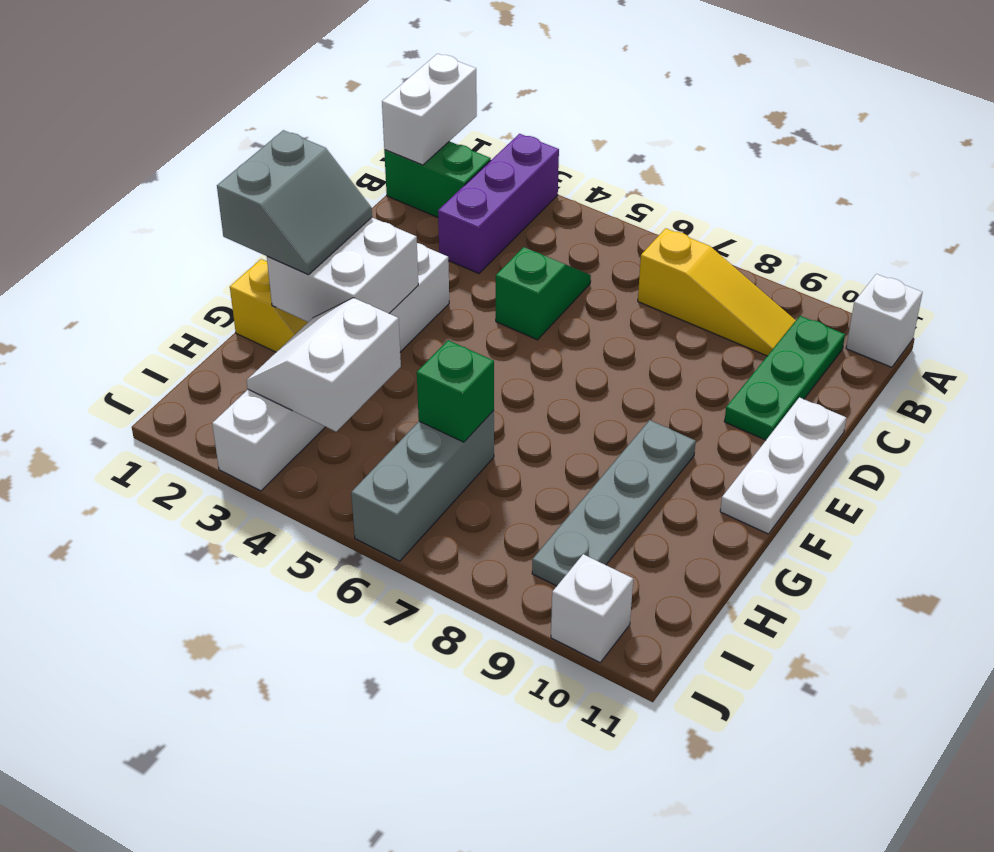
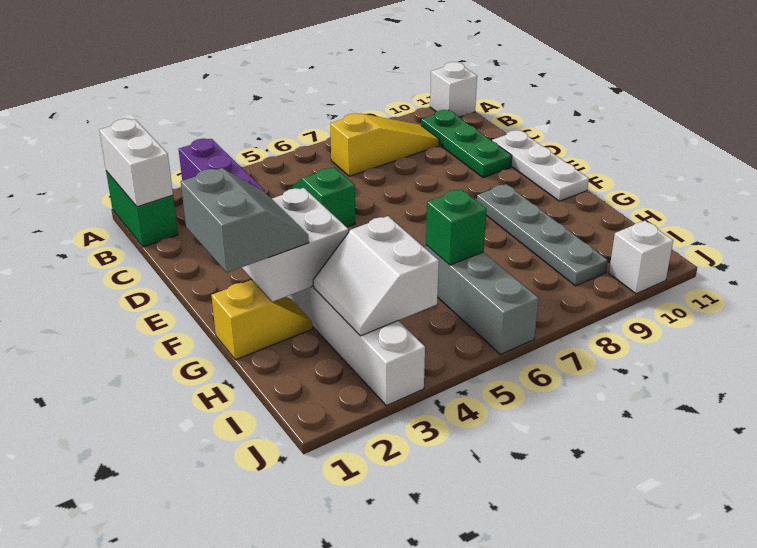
green brick B1:B2 level 1 -> green brick A1:B1 level 1

